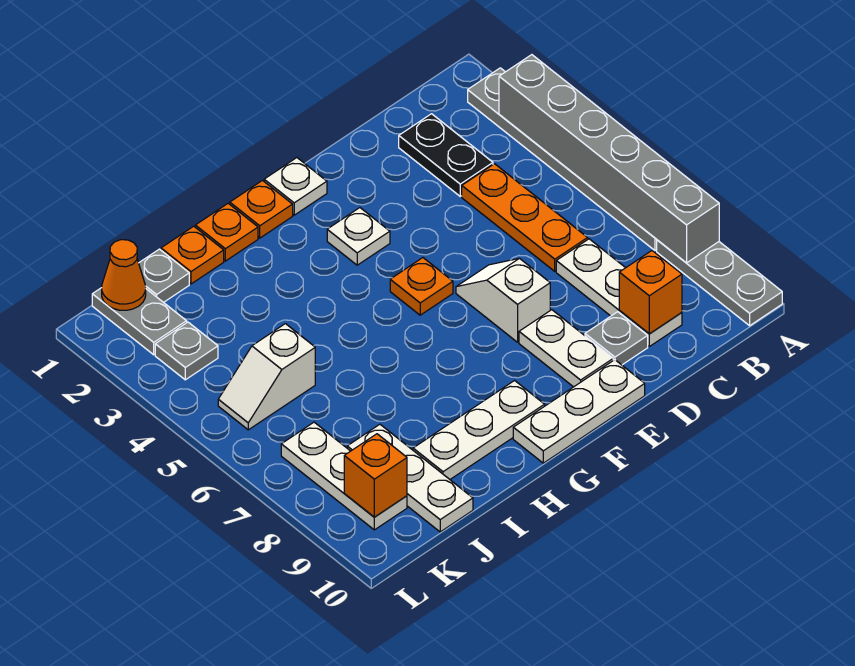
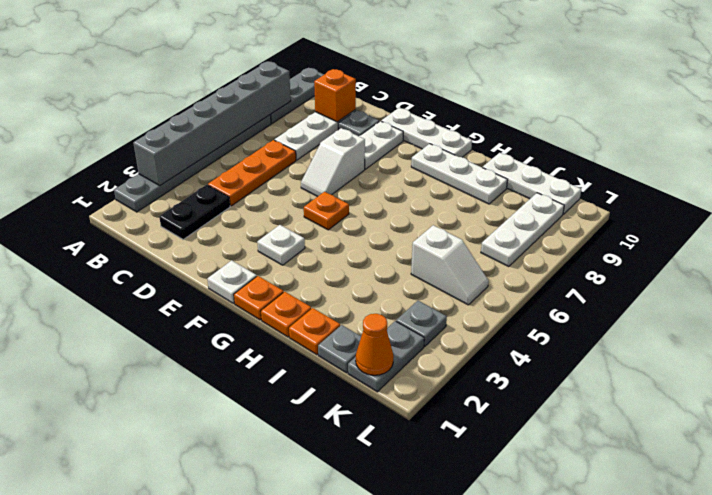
white plate J8:J10 level 1 -> white plate I10:K10 level 1
orange brick K9 level 2 -> none

